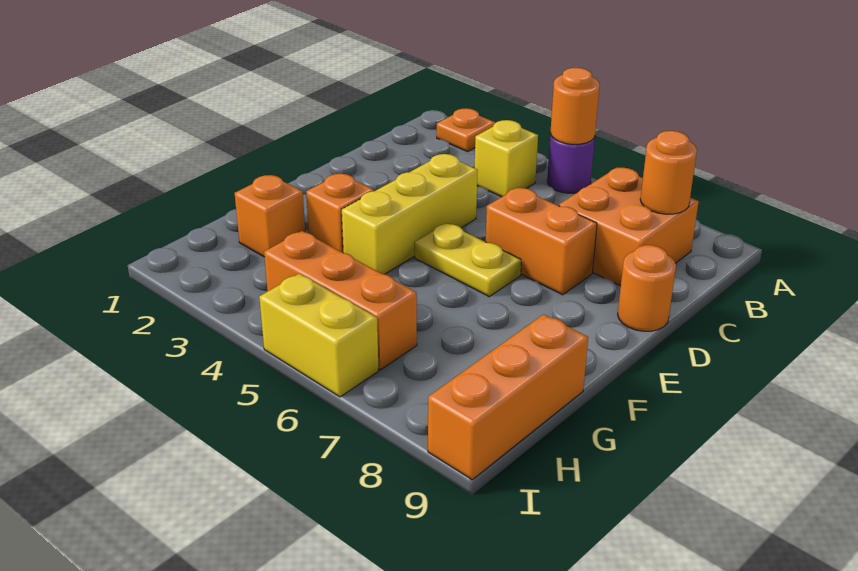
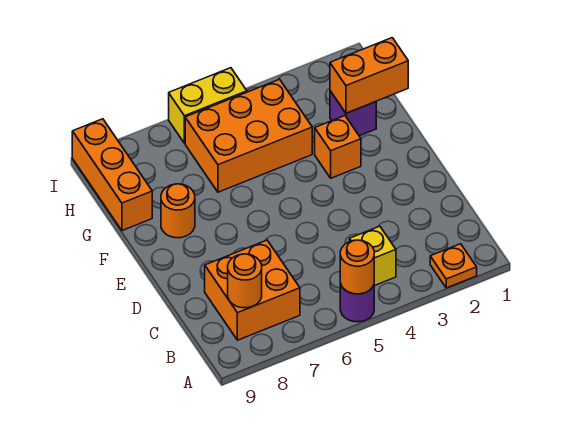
yellow brick D4:F4 level 1 -> none
orange brick D6:D7 level 1 -> orange brick G1:G2 level 2
orange round brick D9 level 1 -> orange round brick F8 level 1
yellow plate E5:E6 level 1 -> none
orange brick G2 level 1 -> purple brick G2 level 1
orange brick H4:H6 level 1 -> orange brick G4:H6 level 1

